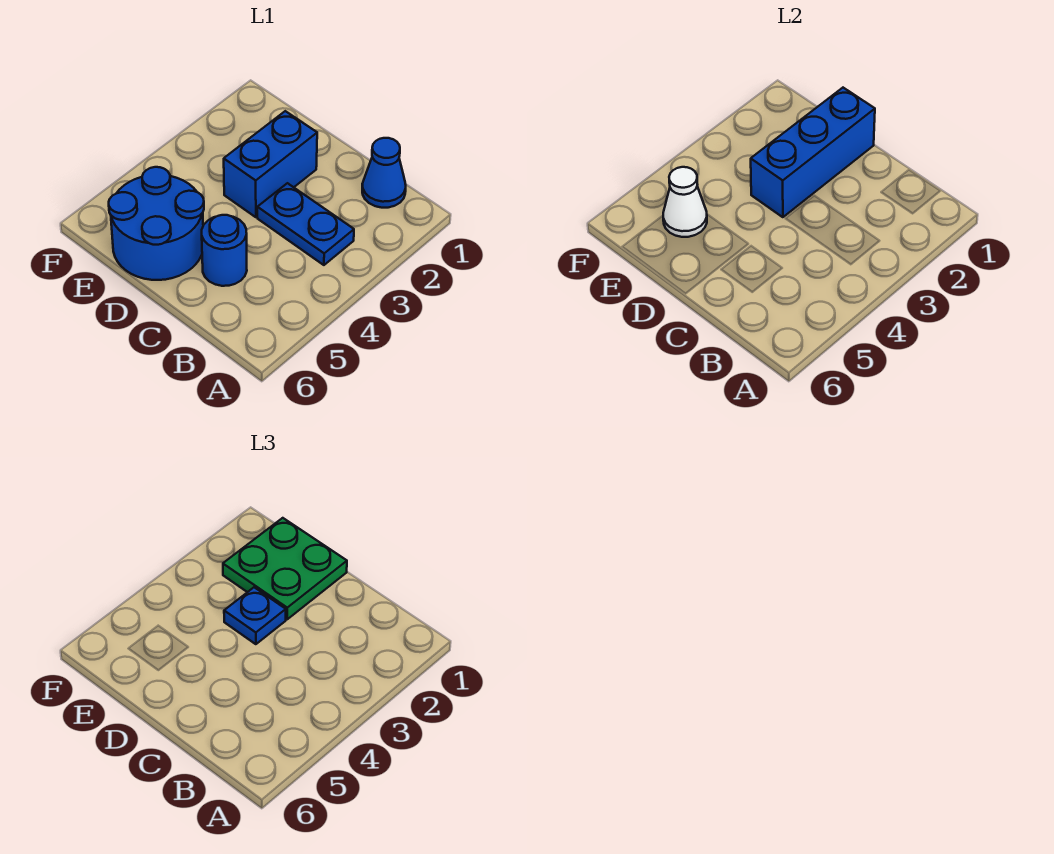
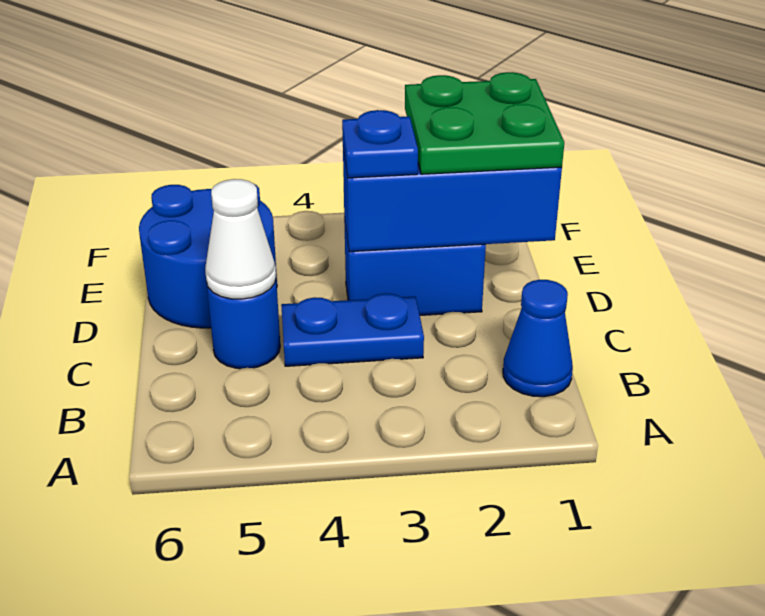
blue plate B3:C3 level 1 -> blue plate C3:C4 level 1
white cone E5 level 2 -> white cone C5 level 2

